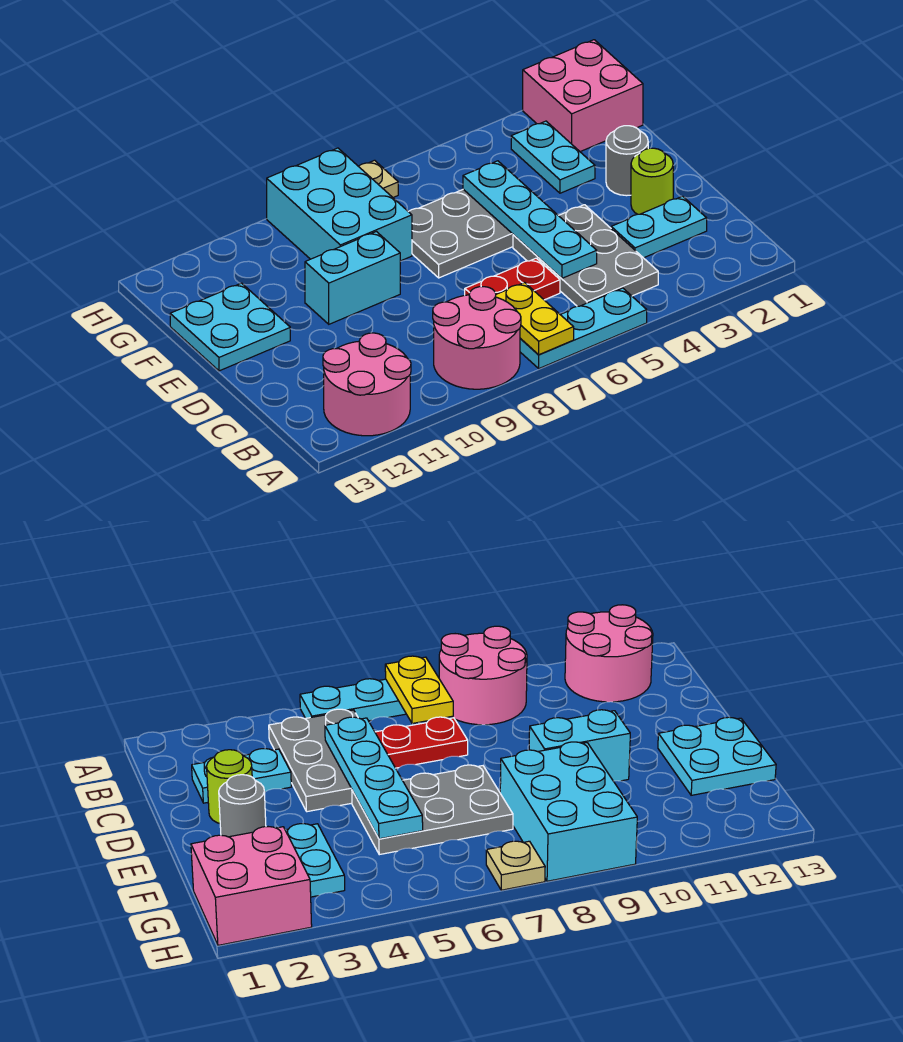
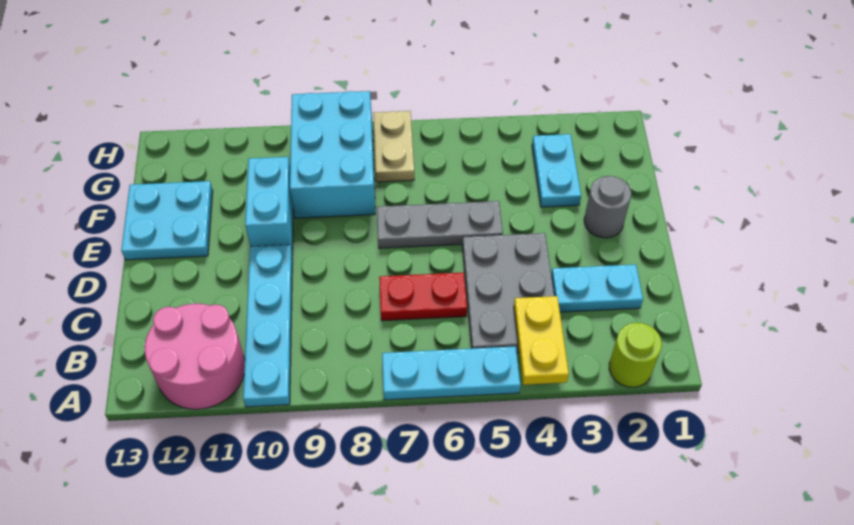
yellow plate A7:B7 level 2 -> yellow plate A4:B4 level 2
pink round brick A8:B9 level 1 -> none
cyan plate C5:F5 level 2 -> cyan plate A10:D10 level 1
lime round brick D2 level 1 -> lime round brick A2 level 1
grey plate E5:F7 level 1 -> grey plate E5:E7 level 1
cyan brick E9:E10 level 1 -> cyan brick E10:F10 level 1
pink brick G1:H2 level 1 -> none
tan plate H7 level 1 -> tan plate G7:H7 level 1

